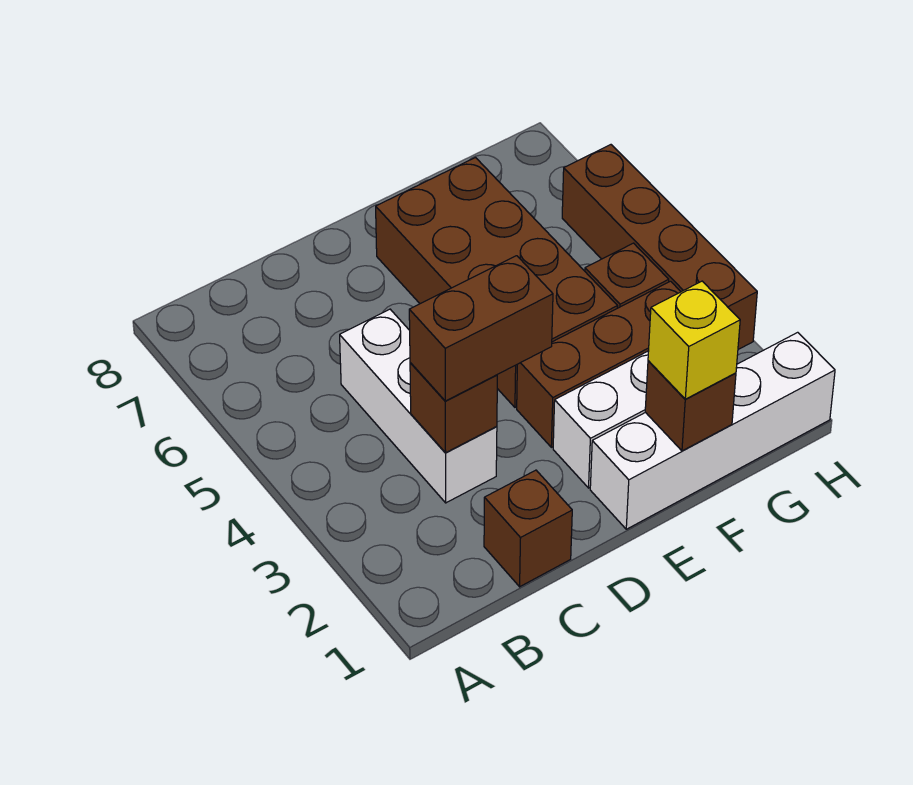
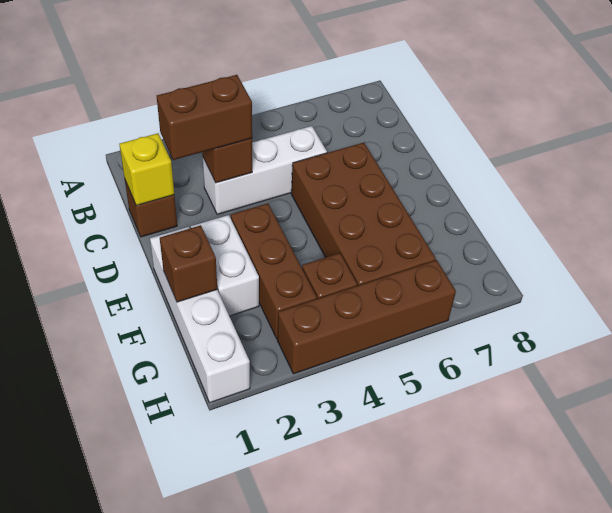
brown brick C3:D3 level 3 -> brown brick C2:C3 level 3
brown brick E4:F7 level 1 -> brown brick D5:G6 level 1
yellow brick F1 level 3 -> yellow brick C1 level 2

